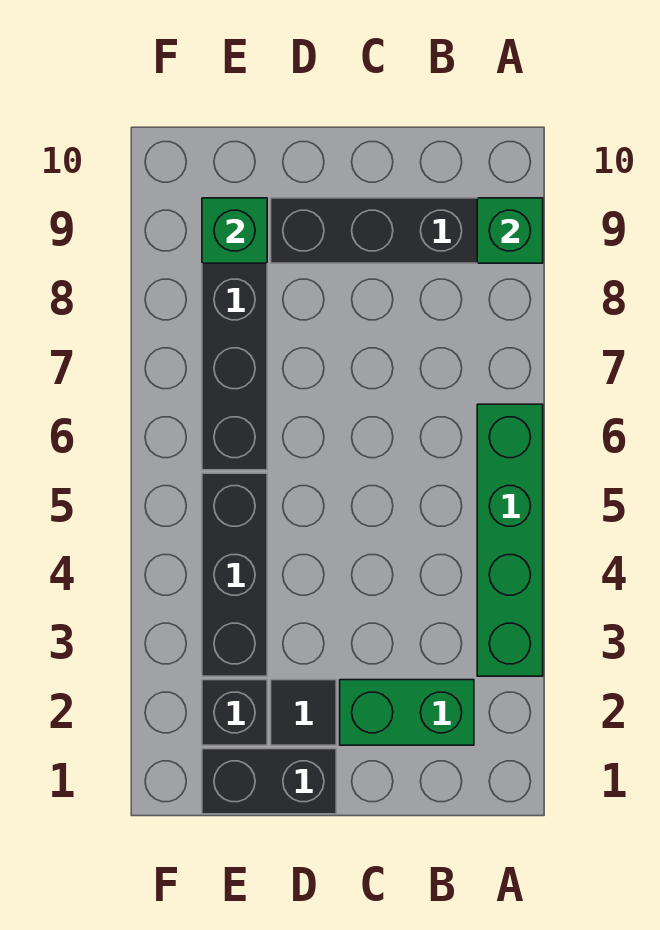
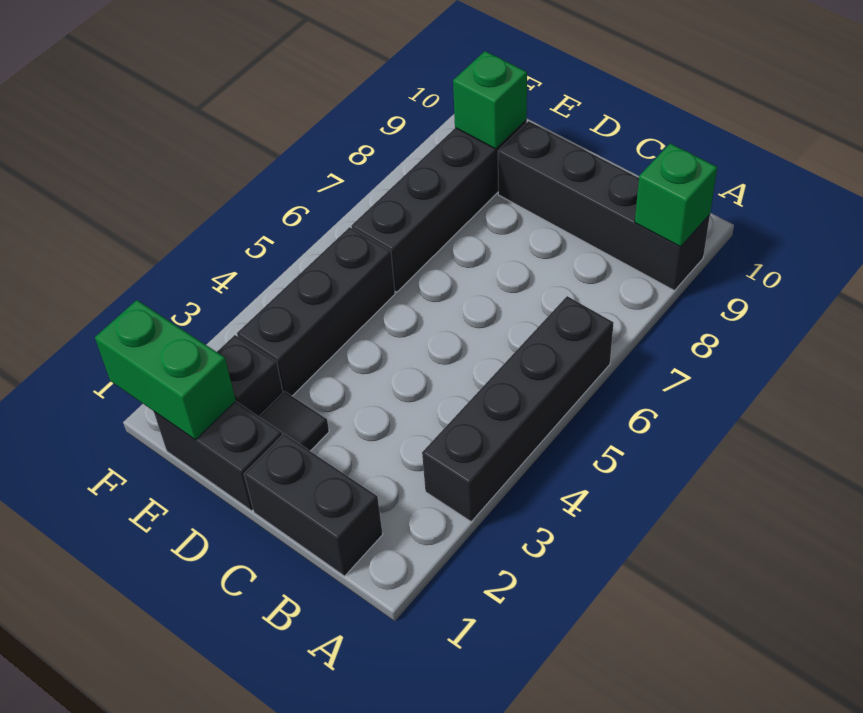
green brick A3:A6 level 1 -> black brick A3:A6 level 1
none -> black brick B1:C1 level 1
green brick B2:C2 level 1 -> green brick E1:F1 level 2

